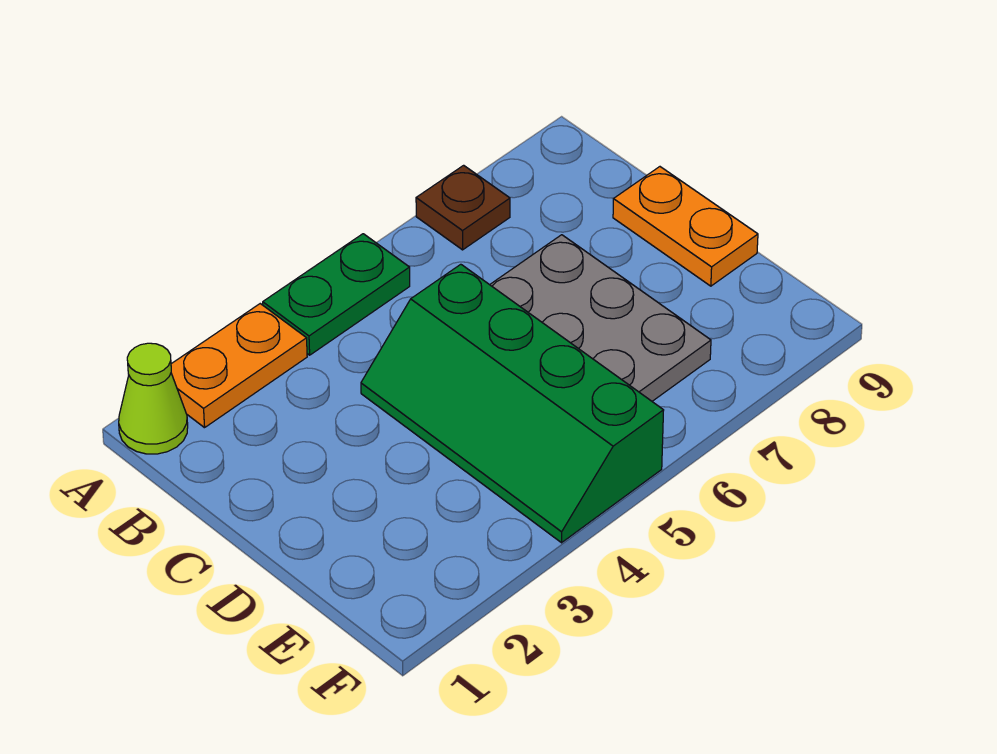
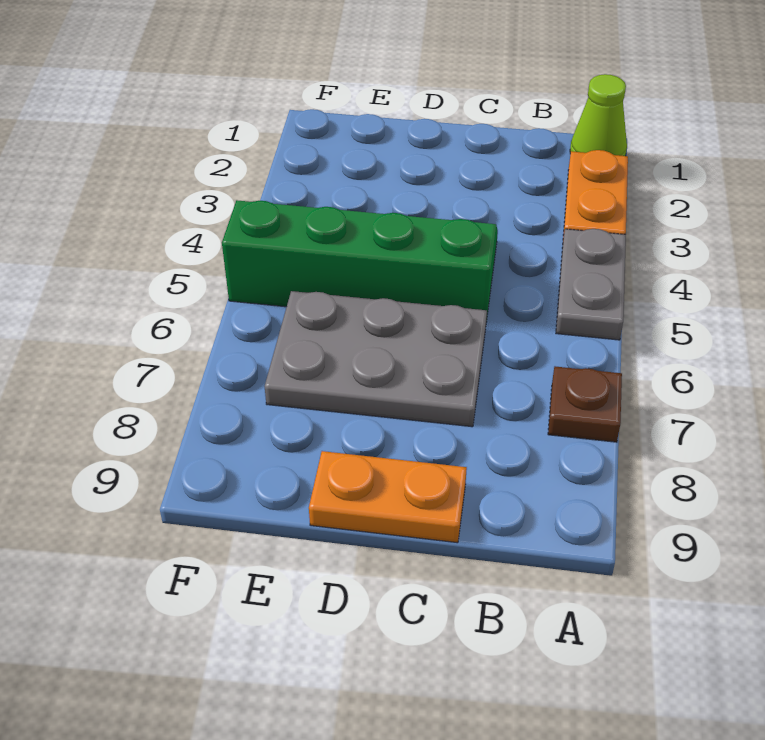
green plate A4:A5 level 1 -> grey plate A4:A5 level 1

